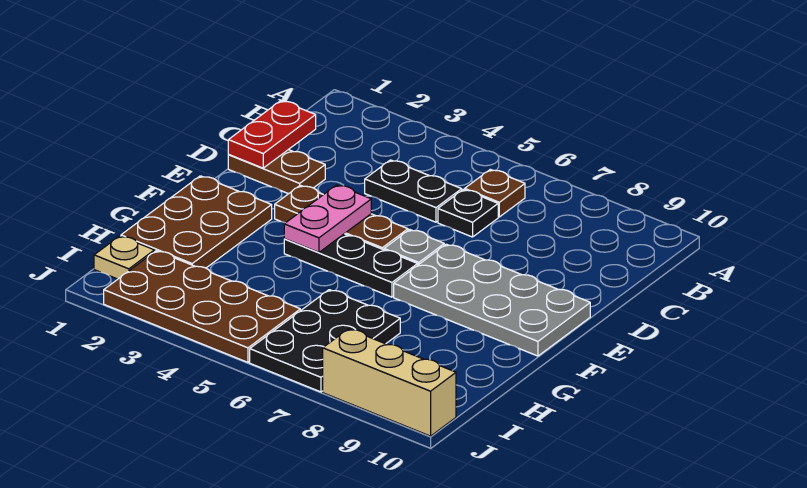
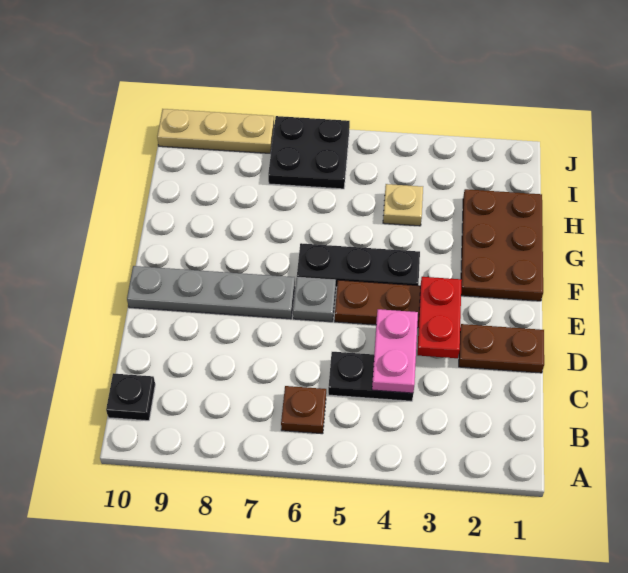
red plate C1:D1 level 2 -> red plate D3:E3 level 2
black plate C6 level 1 -> black plate B10 level 1
pink plate E4:F4 level 2 -> pink plate C4:D4 level 2
grey plate E7:F10 level 1 -> grey plate E7:E10 level 1
black plate H6:J7 level 1 -> black plate I6:J7 level 1
tan plate I1 level 1 -> tan plate H4 level 1
brown plate I2:J5 level 1 -> none
tan brick J8:J10 level 1 -> tan plate J8:J10 level 1

